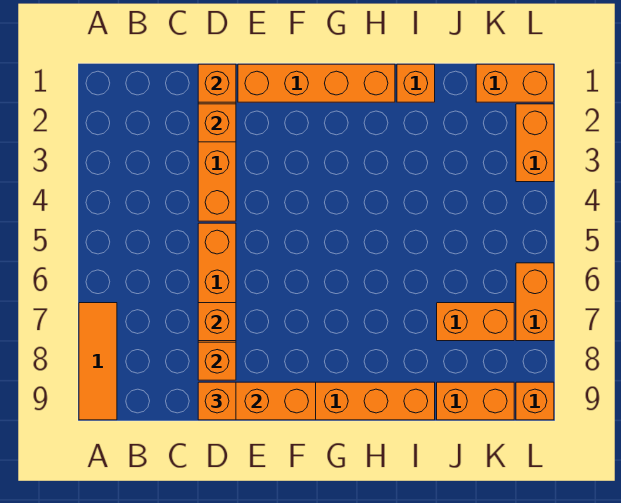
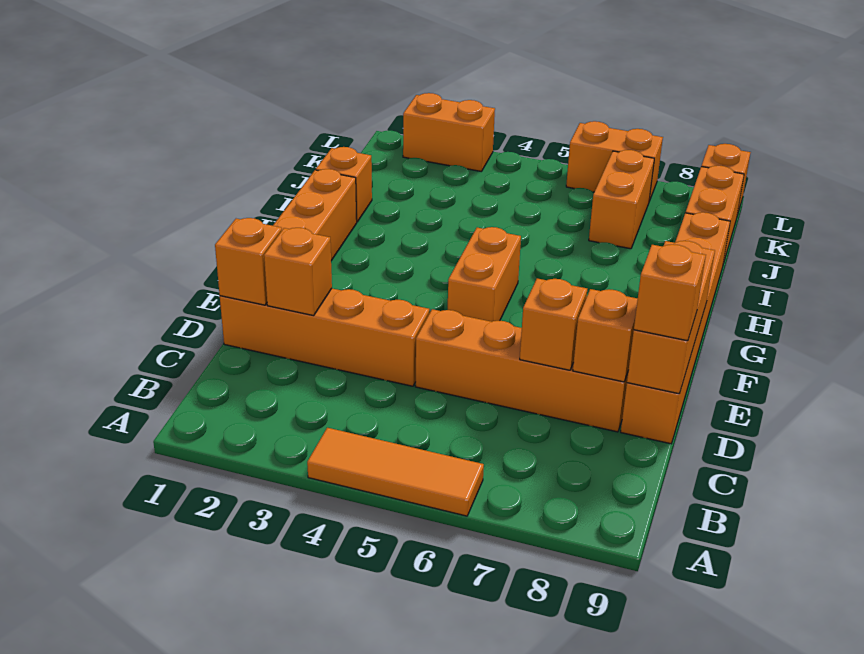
orange tile A7:A9 level 1 -> orange tile A4:A6 level 1
orange brick K1:L1 level 1 -> orange brick F5:G5 level 1

